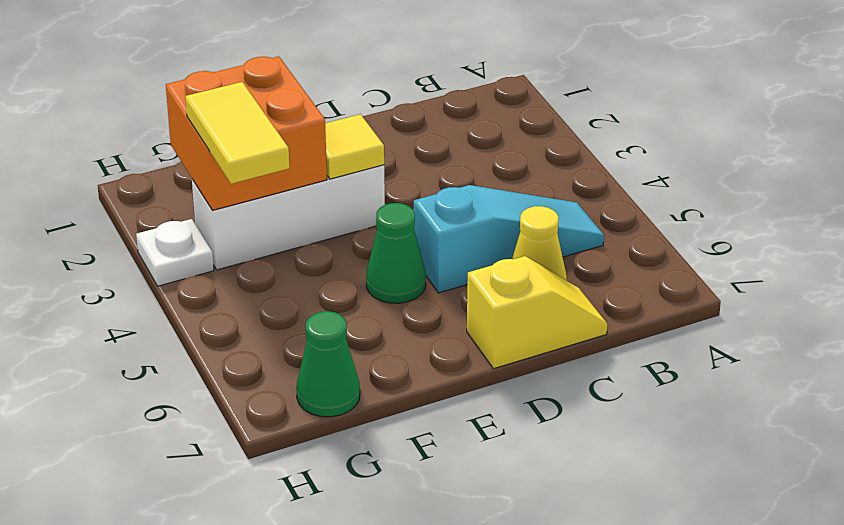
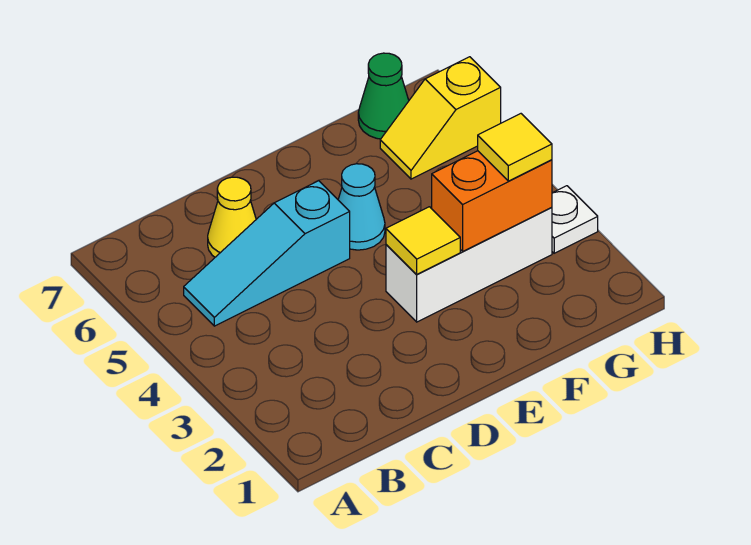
yellow slope C7:D7 level 1 top D -> yellow slope G6:H6 level 1 top H
green cone E5 level 1 -> cyan cone E5 level 1
orange brick F2:G3 level 2 -> orange brick F3:G3 level 2
yellow tile G3:G4 level 3 -> yellow tile G3 level 3

